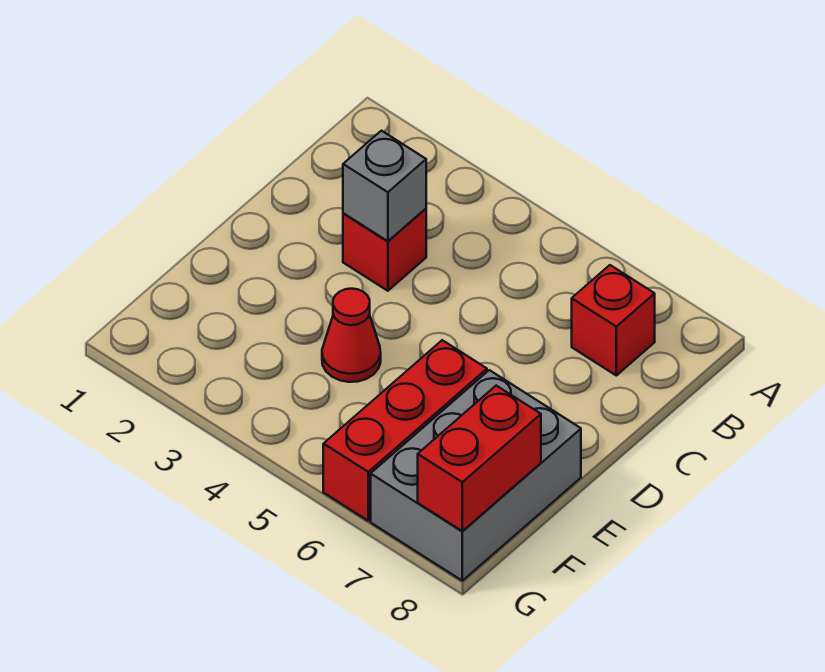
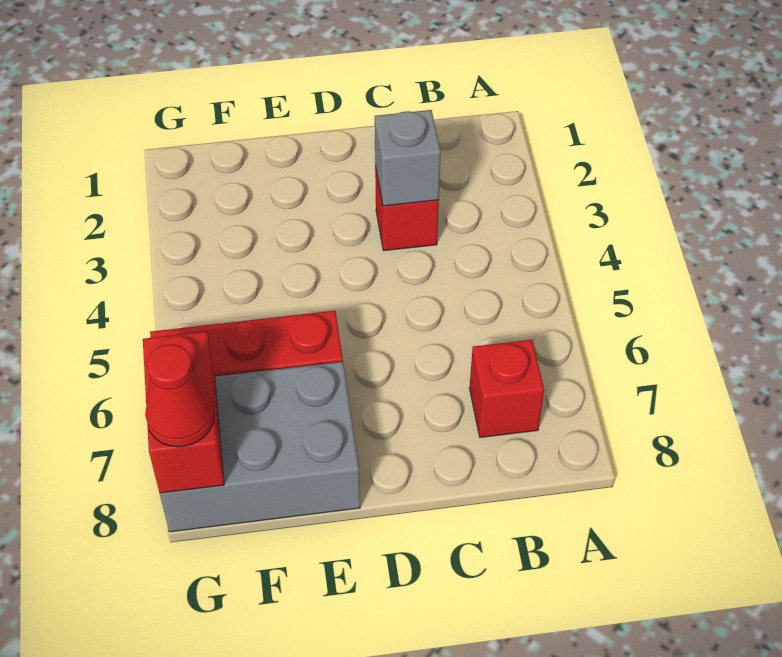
red cone E4 level 1 -> red cone G8 level 3
red brick F8:G8 level 2 -> red brick G7:G8 level 2

